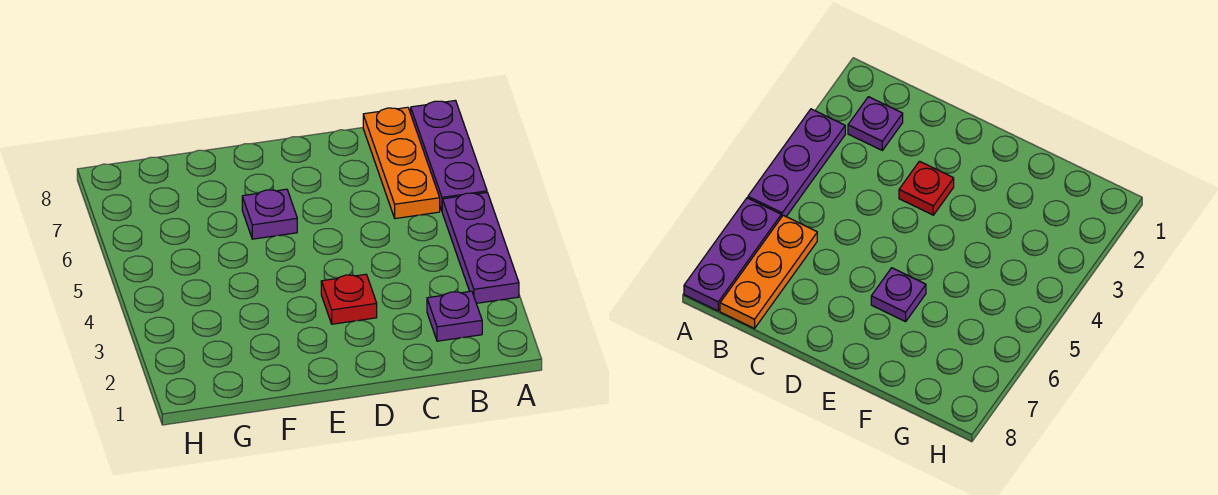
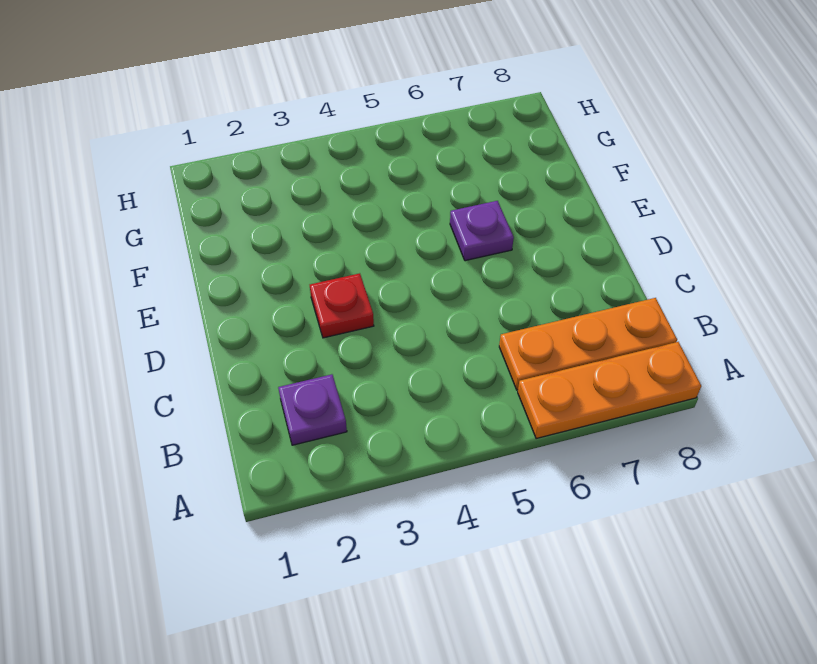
purple plate A3:A5 level 1 -> none
purple plate A6:A8 level 1 -> orange plate A6:A8 level 1

